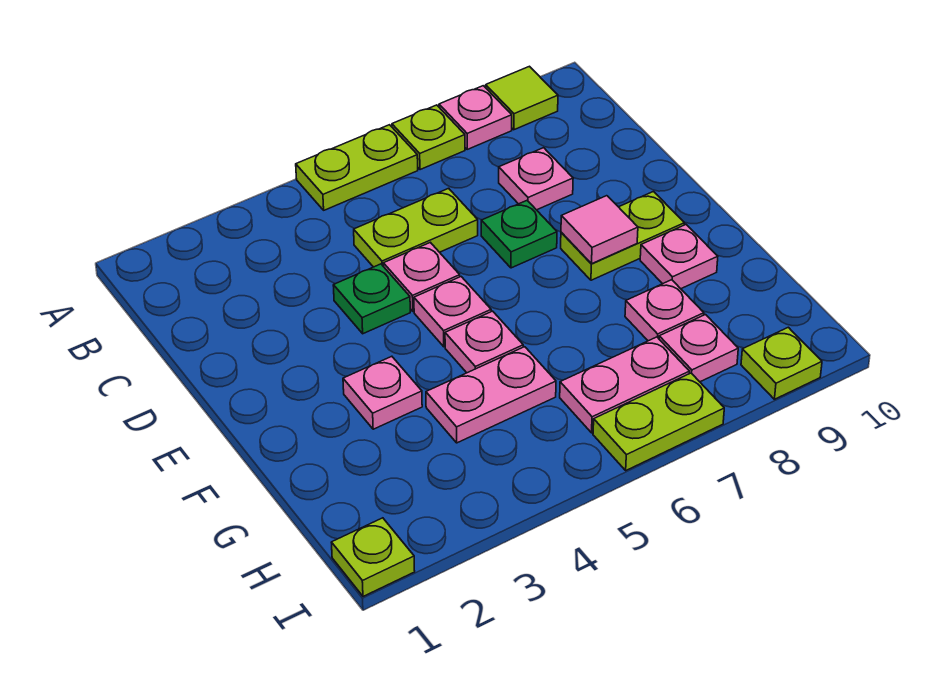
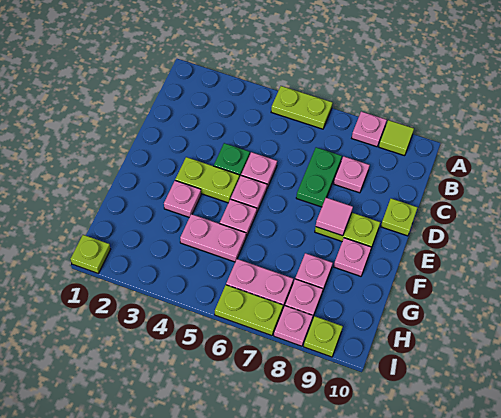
lime plate A7 level 1 -> lime plate D10 level 1
lime plate C5:C6 level 1 -> lime plate E3:E4 level 1
green plate D7 level 1 -> green plate C7:D7 level 1
none -> pink plate I8 level 1

